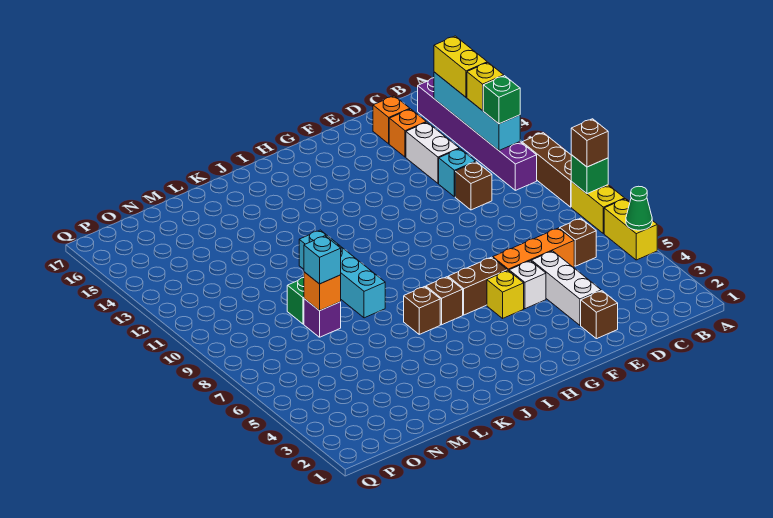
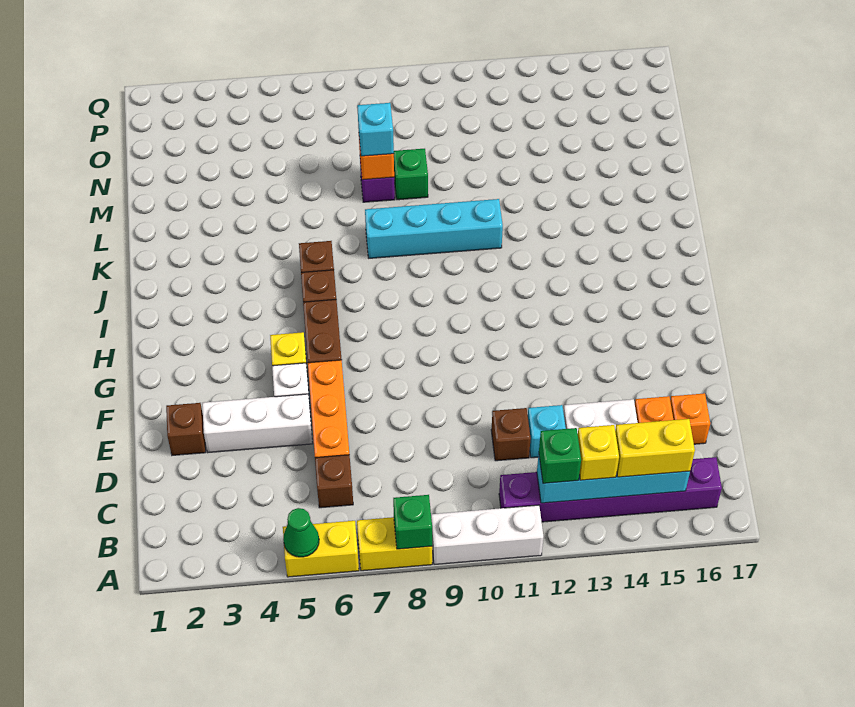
brown brick A8 level 3 -> none
brown brick A9:A11 level 1 -> white brick A9:A11 level 1

